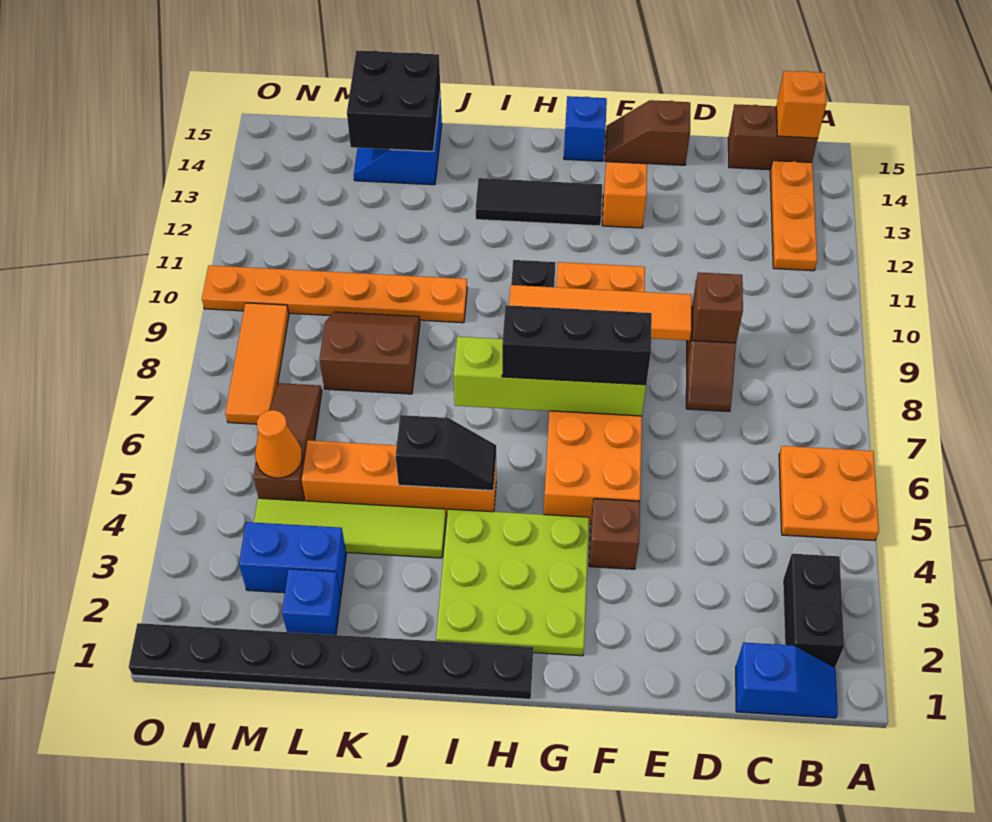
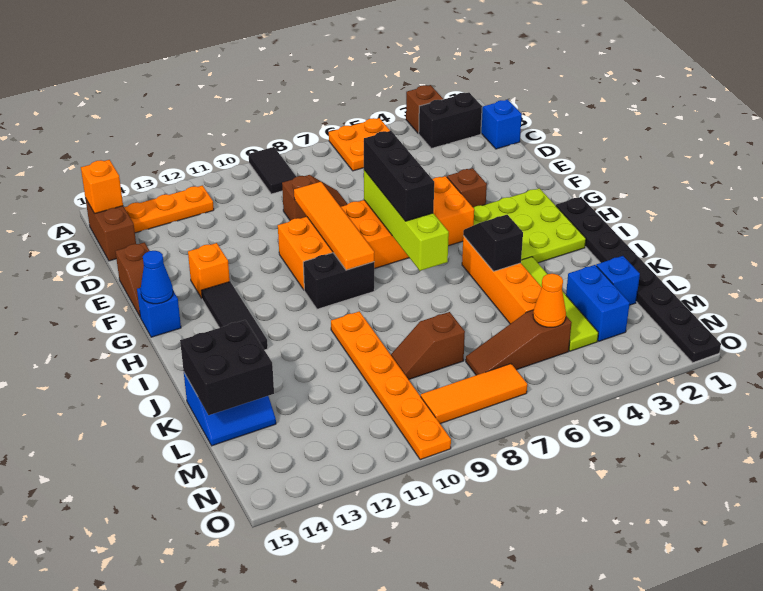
none -> black tile A9:B9 level 1
brown brick D9 level 2 -> brown brick A3 level 1
none -> blue cone G15 level 2
brown slope K8:L9 level 1 top 8 -> brown slope L8:L9 level 1 top 8

